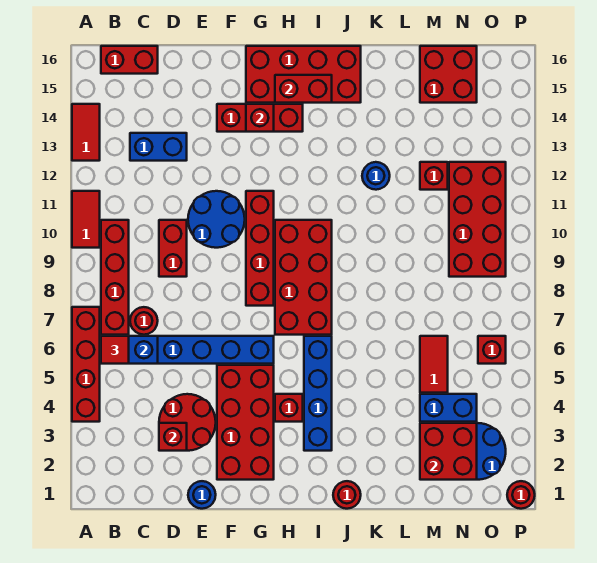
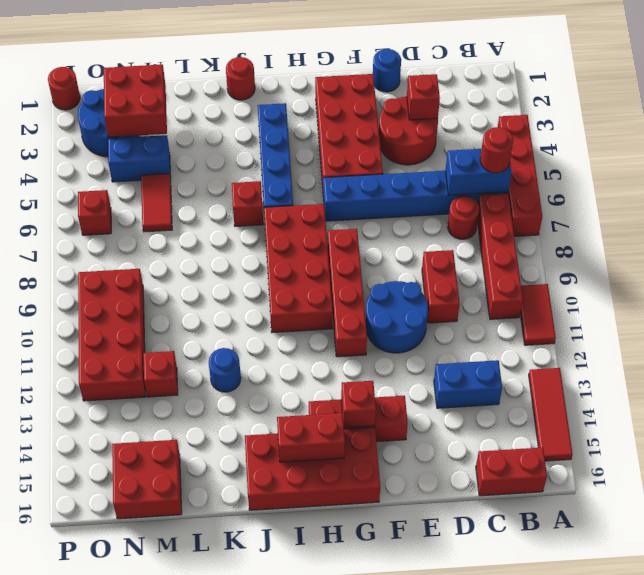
red tile A13:A14 level 1 -> red tile A13:A15 level 1
red tile B6 level 3 -> red round brick B6 level 3
red brick H4 level 1 -> red brick J6 level 1

